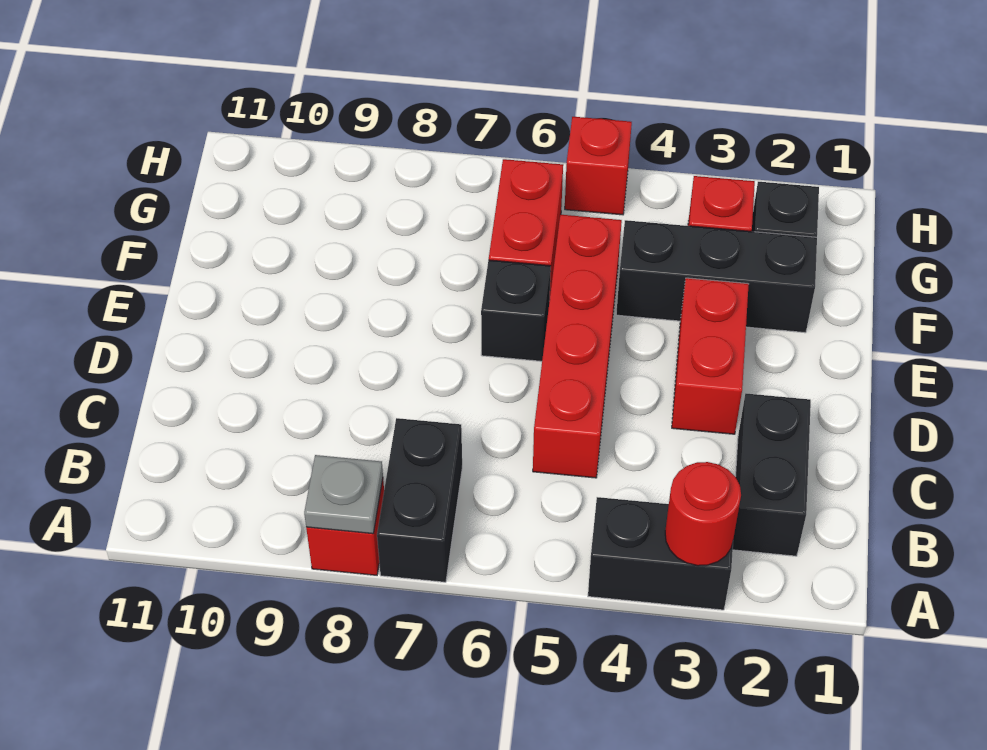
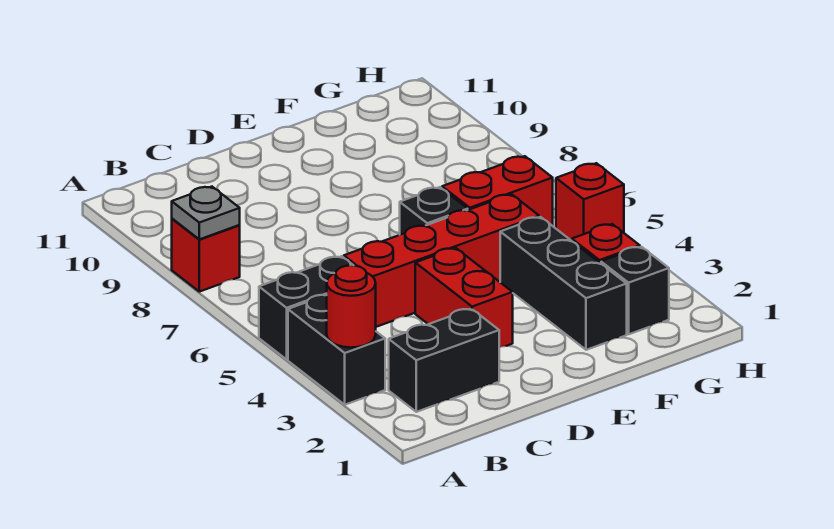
black brick A7:B7 level 1 -> black brick A5:B5 level 1
red brick D3:E3 level 1 -> red brick D3:D4 level 1

